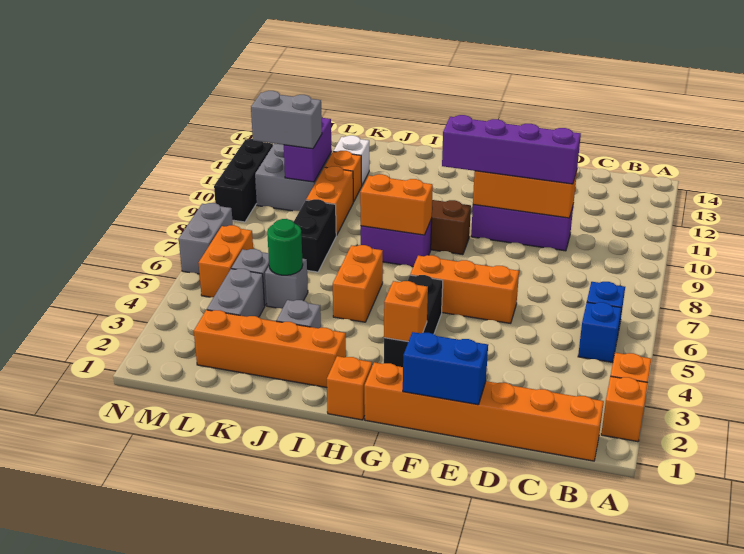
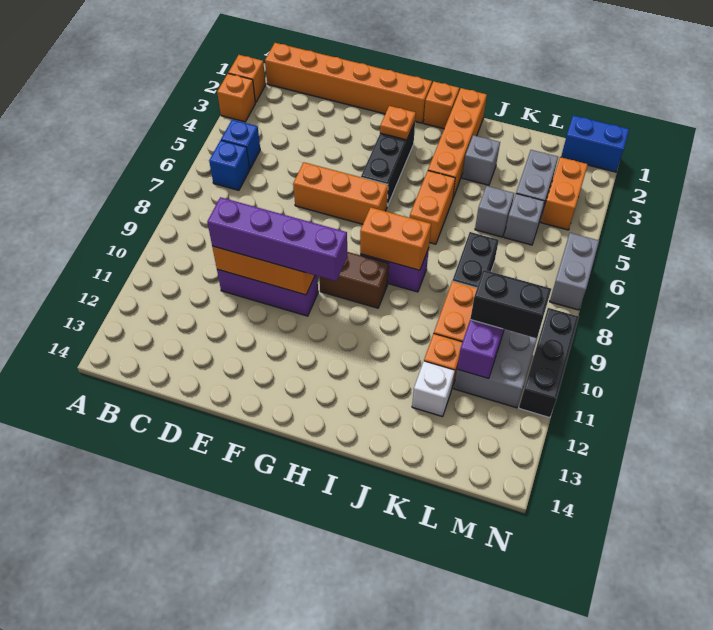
blue brick E1:F1 level 2 -> blue brick M1:N1 level 1
orange brick G3 level 2 -> orange plate G3 level 2
orange brick I2:L2 level 1 -> orange brick I1:I4 level 1
green round brick K5 level 2 -> none
grey brick L10:M10 level 3 -> black brick L10:M10 level 3
orange brick M5:M6 level 1 -> orange brick M3:M4 level 1

